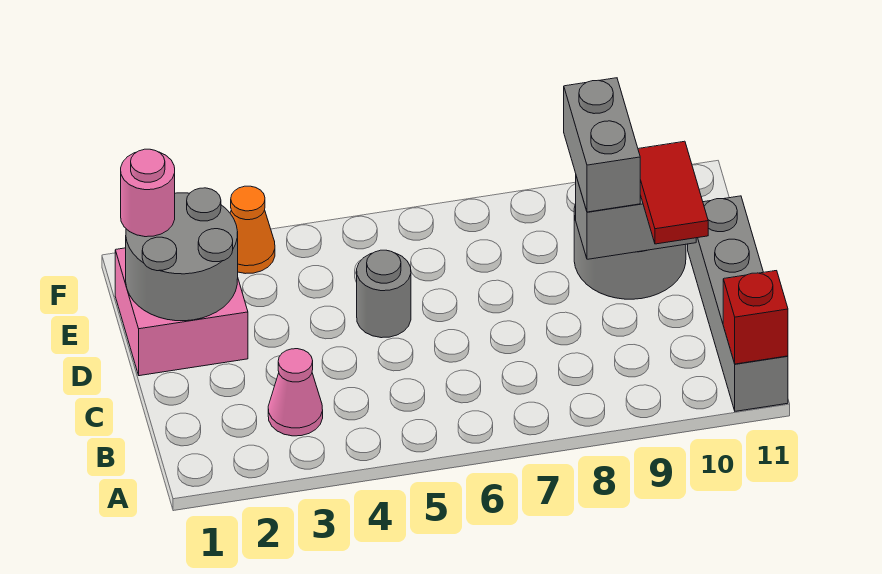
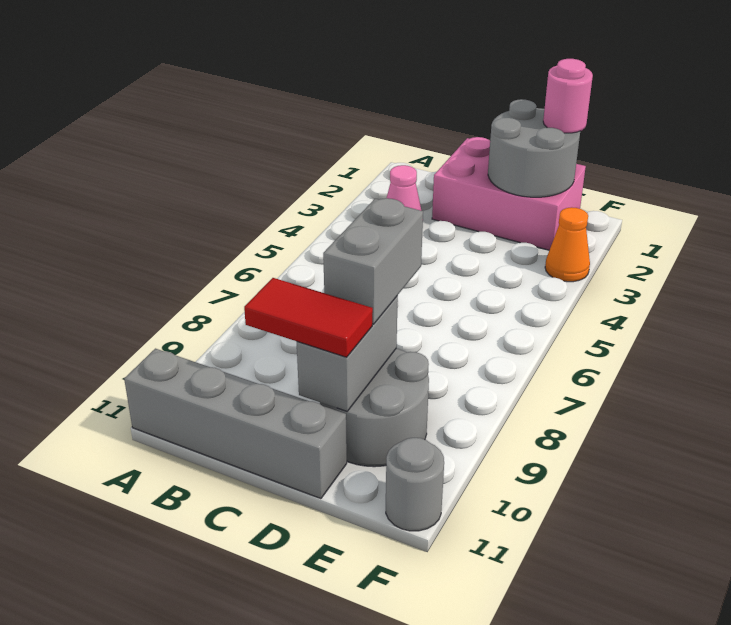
red brick A11 level 2 -> none
pink brick D1:E2 level 1 -> pink brick C1:E2 level 1
grey round brick D5 level 1 -> grey round brick F11 level 1
grey brick D9:E9 level 3 -> grey brick D8:D9 level 3

